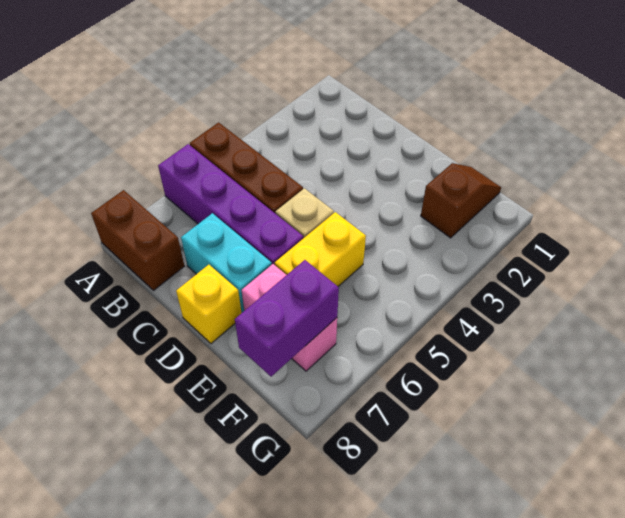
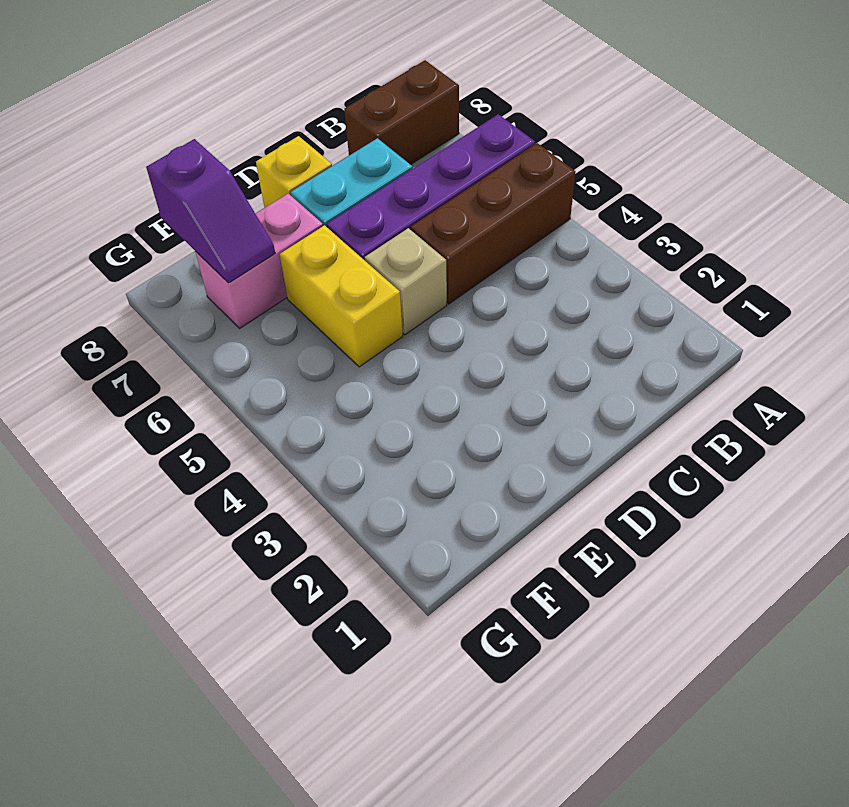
brown slope F1:F2 level 1 top 2 -> none
purple brick F7:F8 level 2 -> purple slope F7:F8 level 2 top 8

